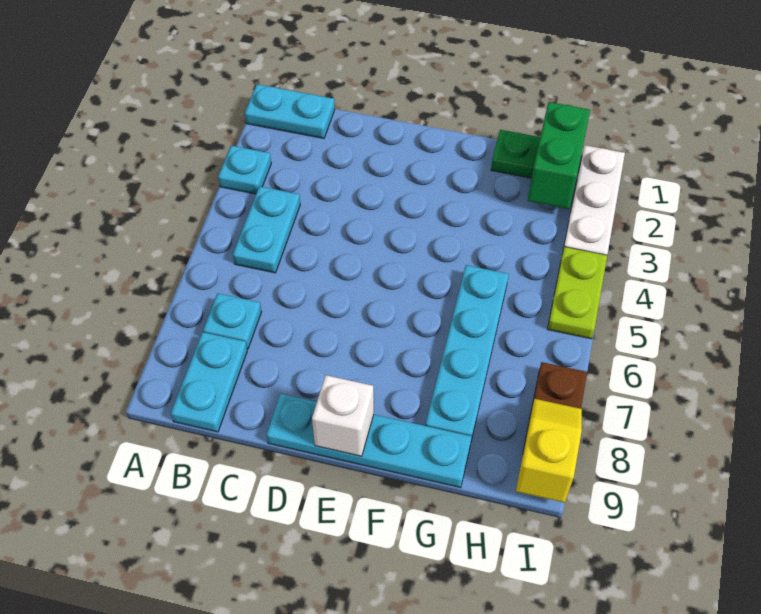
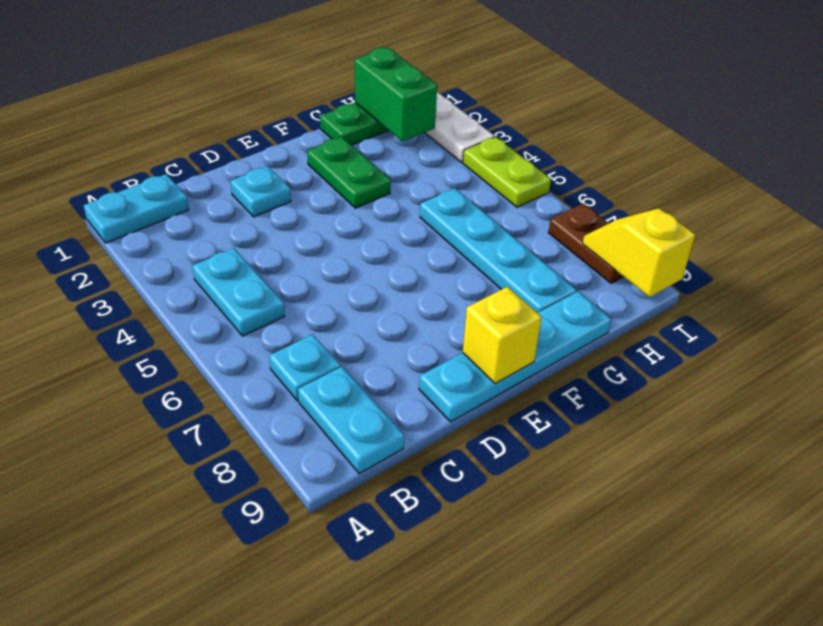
cyan plate A3 level 1 -> cyan plate D2 level 1
white brick E9 level 2 -> yellow brick E9 level 2
none -> green plate F2:F3 level 1

